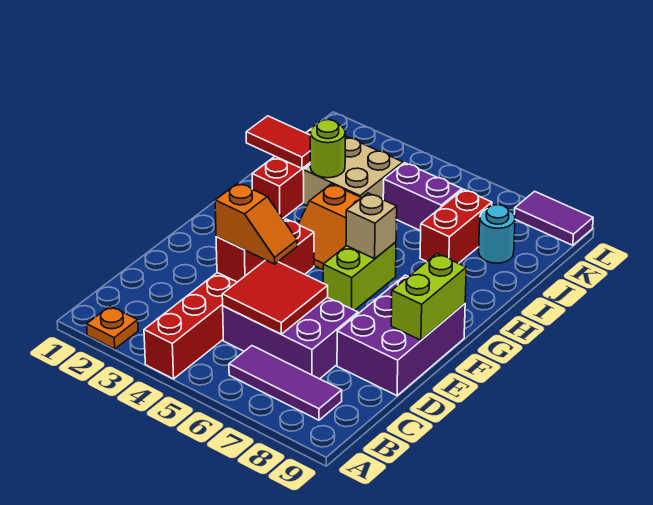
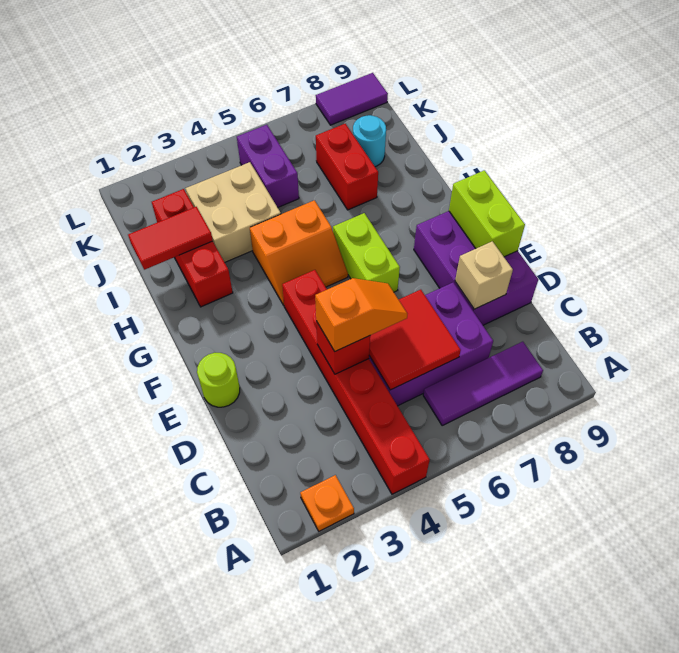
tan brick G6 level 2 -> tan brick D8 level 2
lime round brick I3 level 2 -> lime round brick E1 level 1
purple brick J5:J6 level 1 -> purple brick J5:K5 level 1

